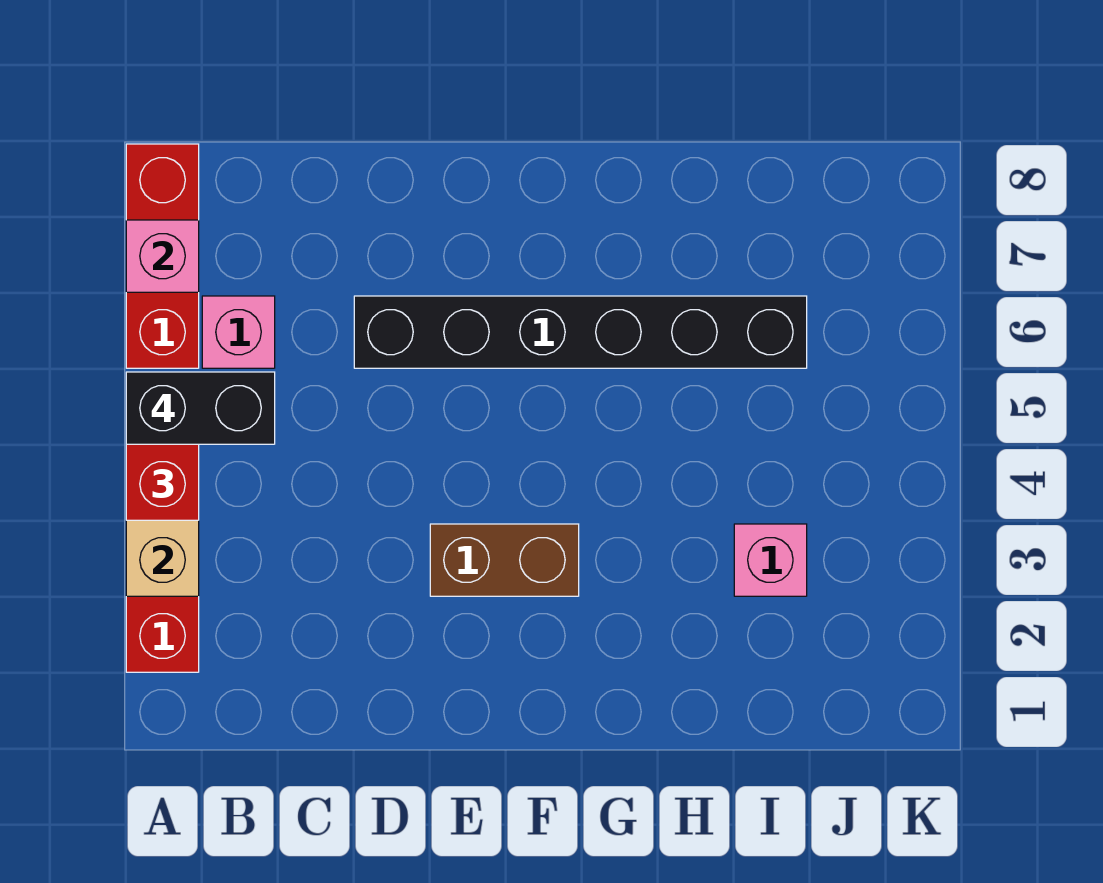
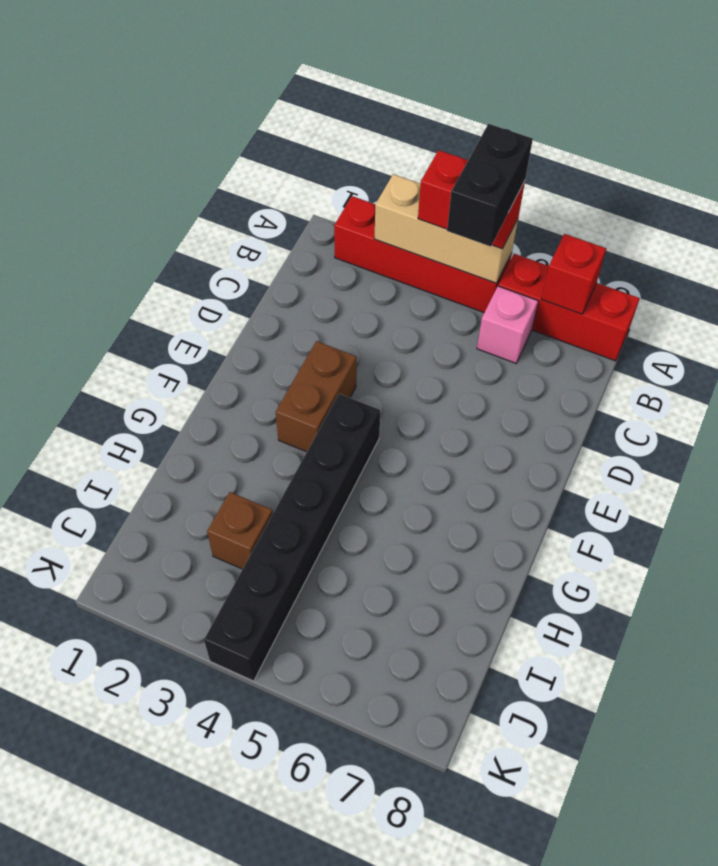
pink brick A7 level 2 -> red brick A7 level 2
black brick D6:I6 level 1 -> black brick F4:K4 level 1
pink brick I3 level 1 -> brown brick I3 level 1

